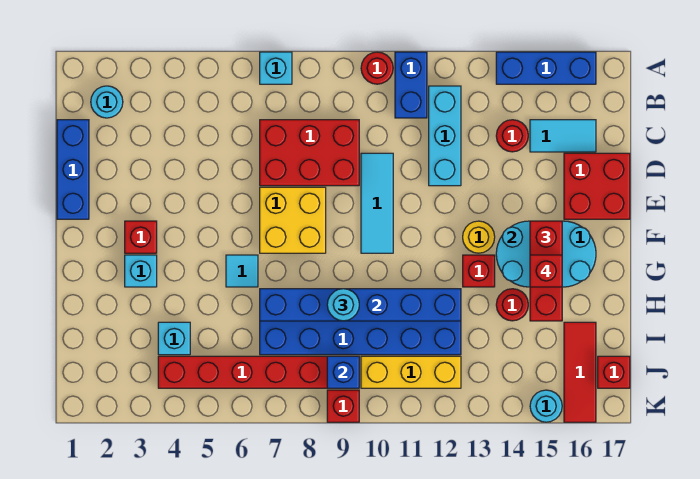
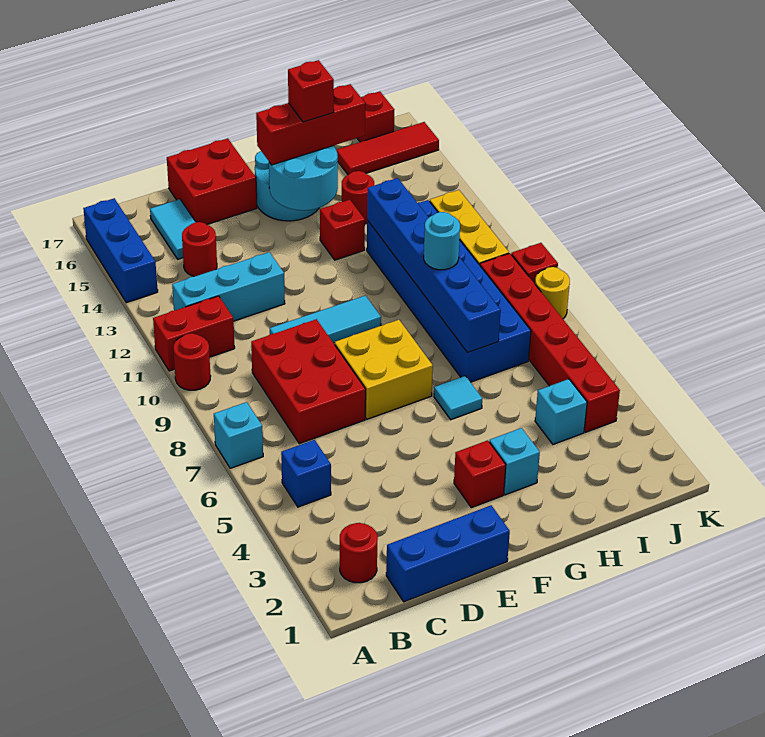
blue brick A11:B11 level 1 -> red brick A11:B11 level 1
cyan round brick B2 level 1 -> red round brick B2 level 1
yellow round brick F13 level 1 -> yellow round brick K8 level 1
blue brick J9 level 2 -> blue brick B5 level 1
cyan round brick K15 level 1 -> none

